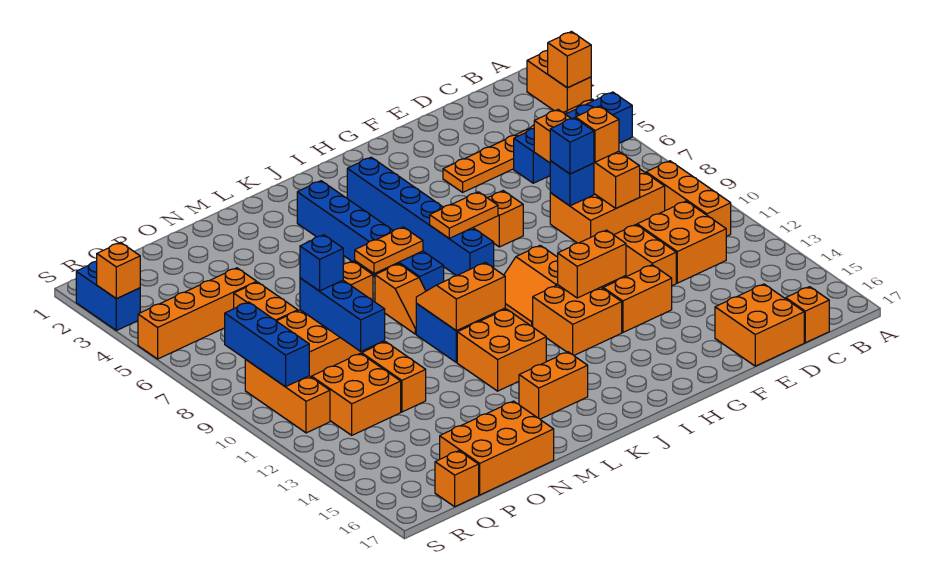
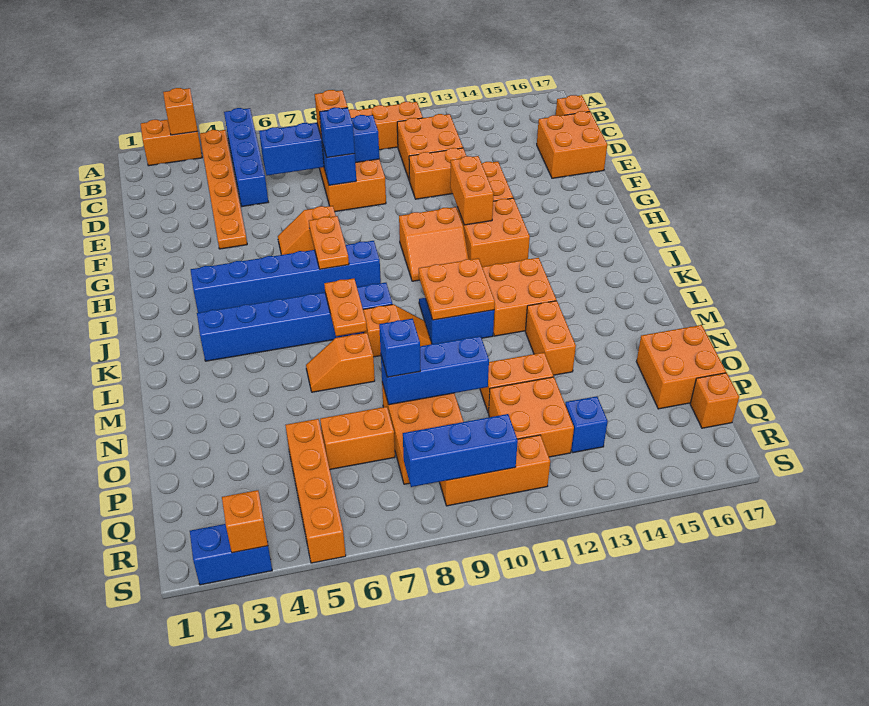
orange brick D6:D9 level 2 -> blue brick D6:D9 level 2
orange slope K10:L11 level 2 top 11 -> orange plate K10:L11 level 2
orange brick K15:L15 level 1 -> orange brick M13:N13 level 1
orange brick N16:P17 level 1 -> orange brick O16:P17 level 1
none -> blue brick Q13 level 1

